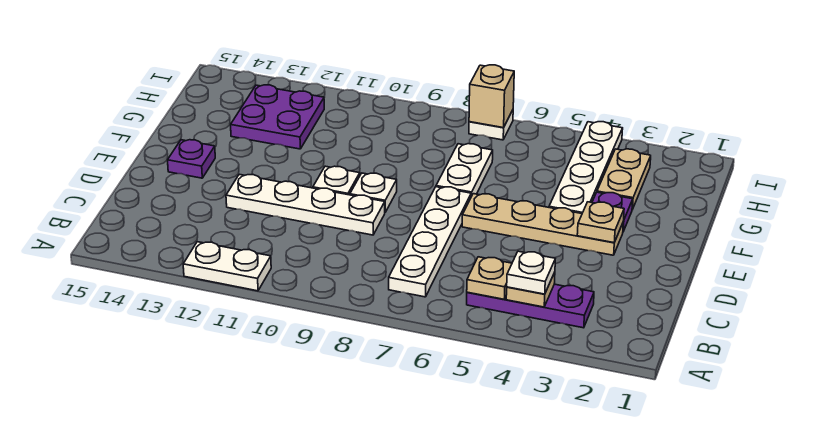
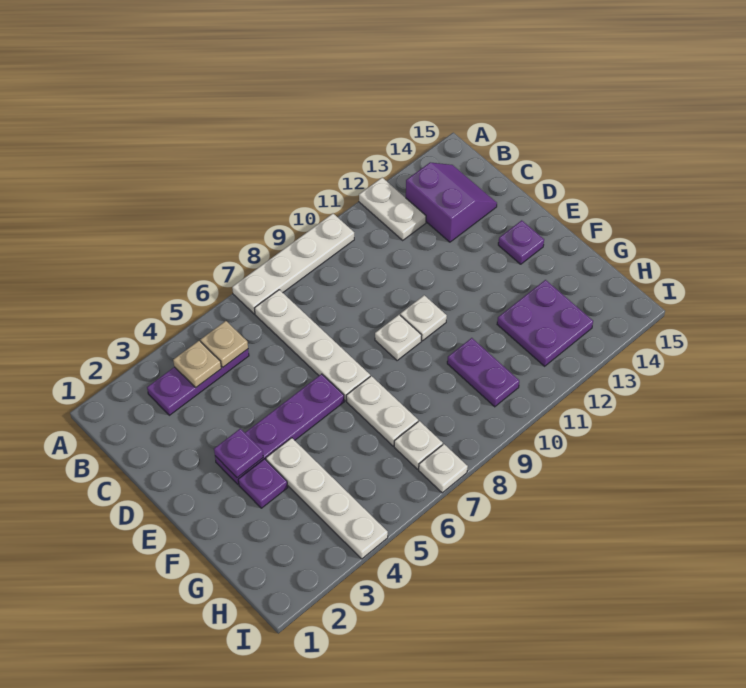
white plate A11:A12 level 1 -> white plate A12:B12 level 1
white plate B4 level 3 -> white plate H7 level 1
none -> purple slope B13:C14 level 1 top 13
white plate D9:D12 level 1 -> white plate A7:A10 level 1
tan plate E3:E6 level 1 -> purple plate E3:E6 level 1
tan plate E3 level 2 -> purple plate E3 level 2
tan plate G3:H3 level 1 -> none
none -> purple plate G10:H10 level 1
tan brick I7 level 2 -> none

